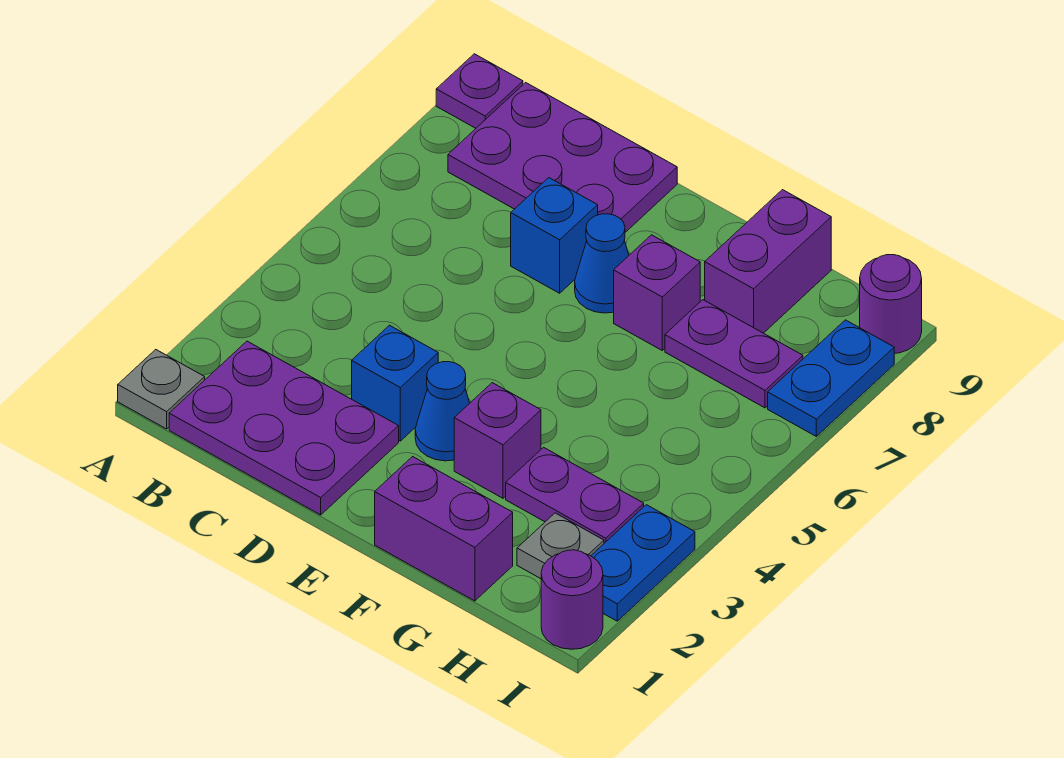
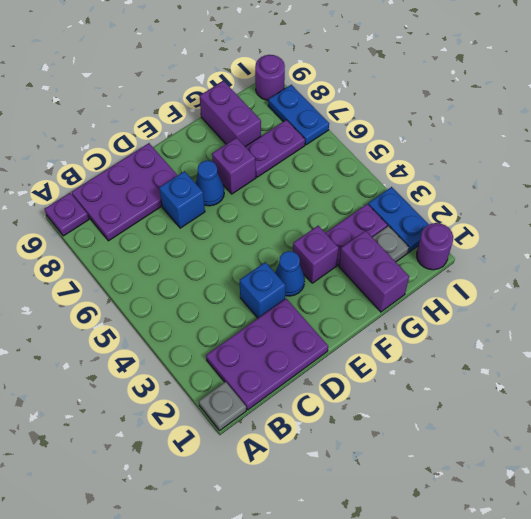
purple brick F1:G1 level 1 -> purple brick G1:G2 level 1

